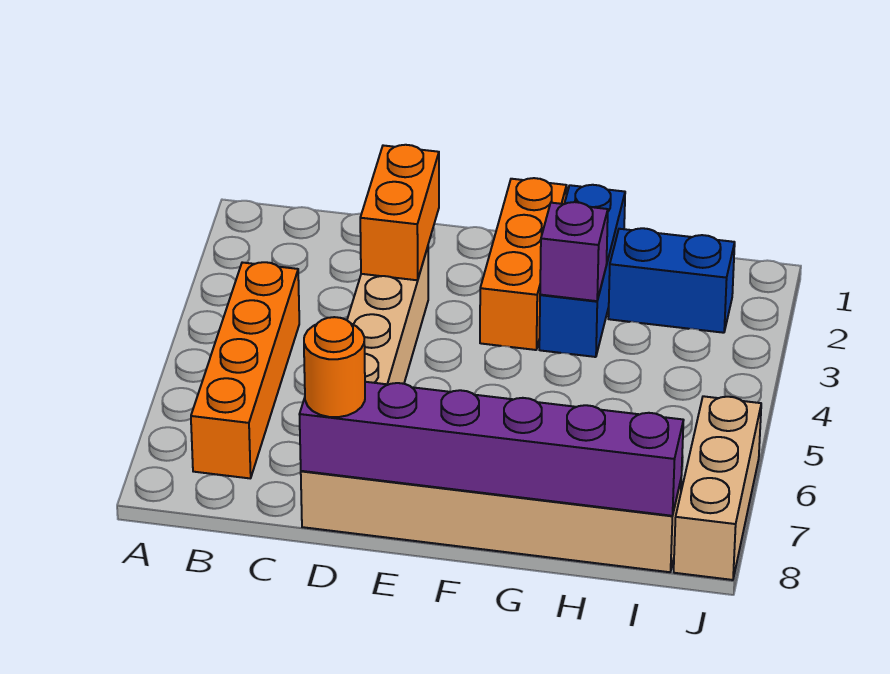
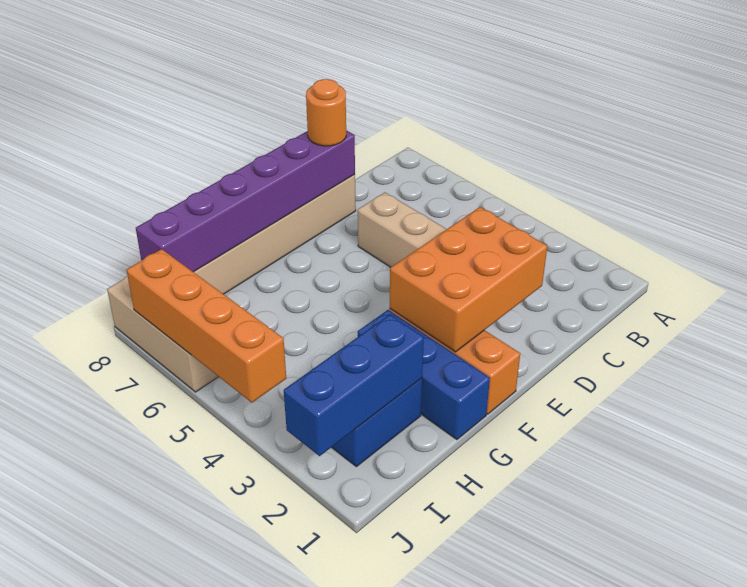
orange brick B4:B7 level 1 -> orange brick J4:J7 level 2
orange brick D2:D3 level 2 -> orange brick D2:F3 level 2
purple brick G3 level 2 -> none
none -> blue brick H2:J2 level 2

